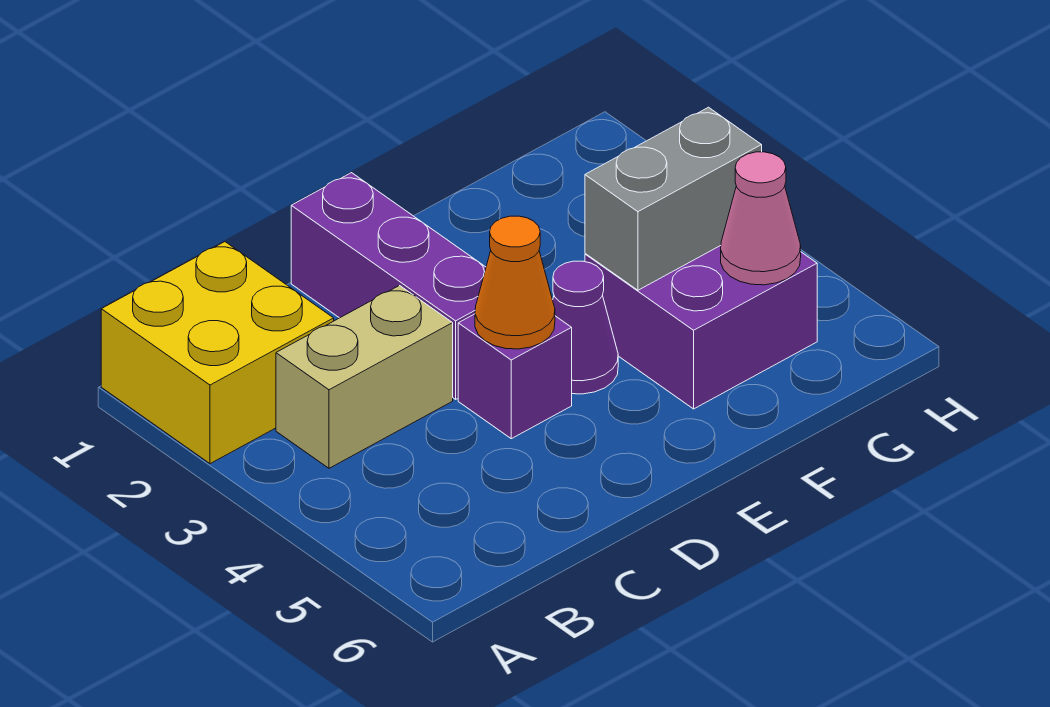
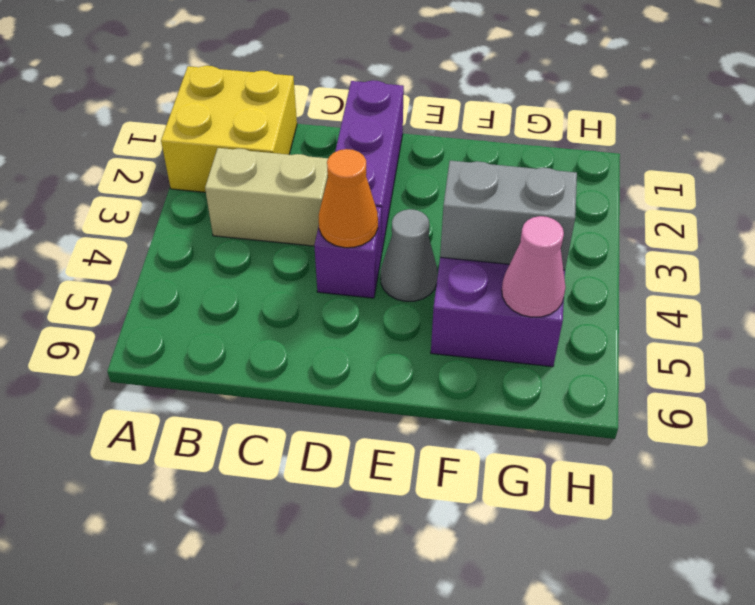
purple cone E4 level 1 -> grey cone E4 level 1

